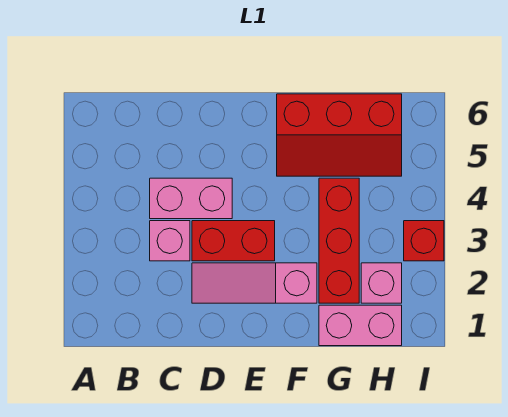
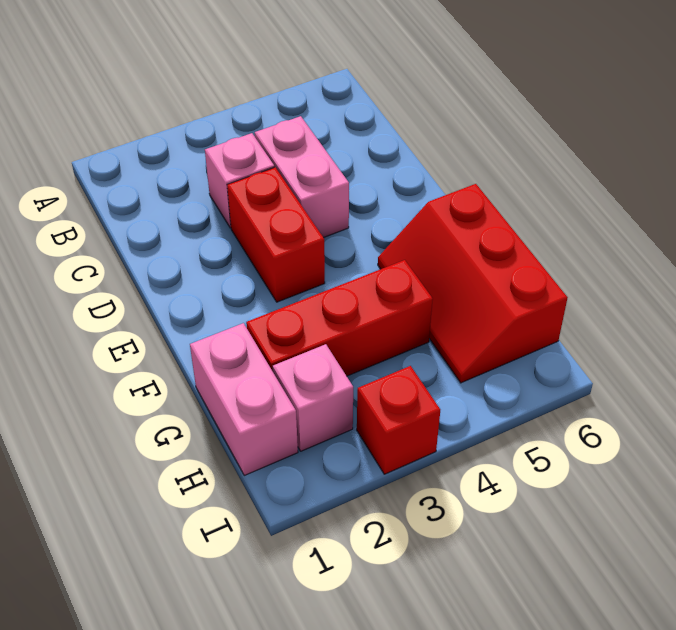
pink slope D2:F2 level 1 top F -> none

